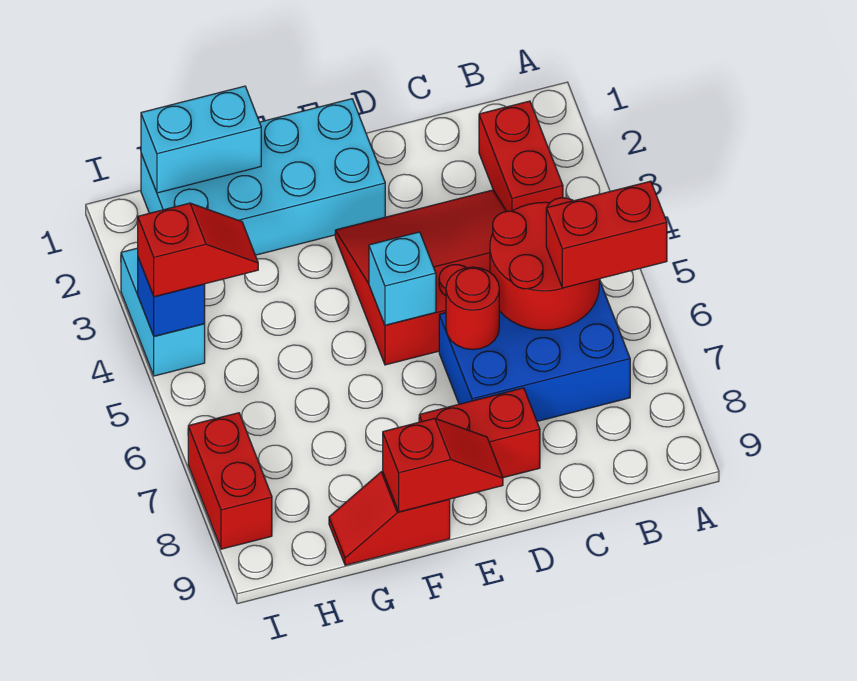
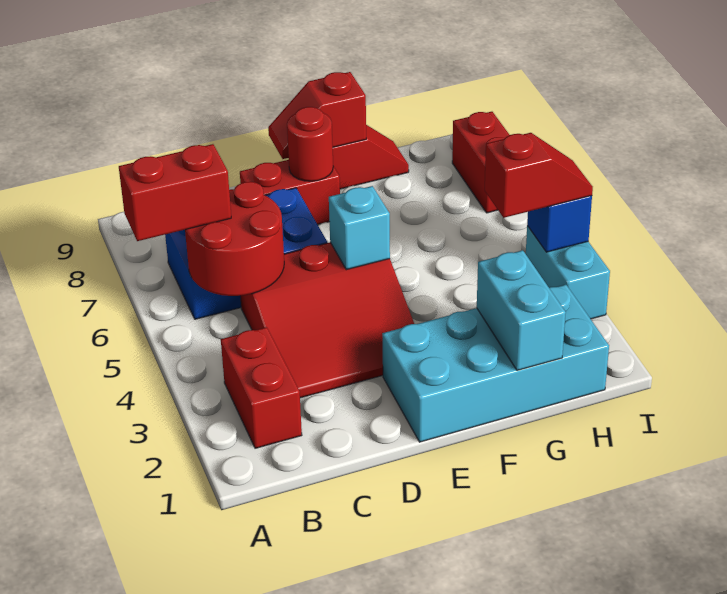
red round brick D6 level 2 -> red round brick E8 level 2
cyan brick G1:H1 level 2 -> cyan brick G1:G2 level 2
red slope H4:I4 level 3 top I -> red slope H4:I4 level 3 top H

